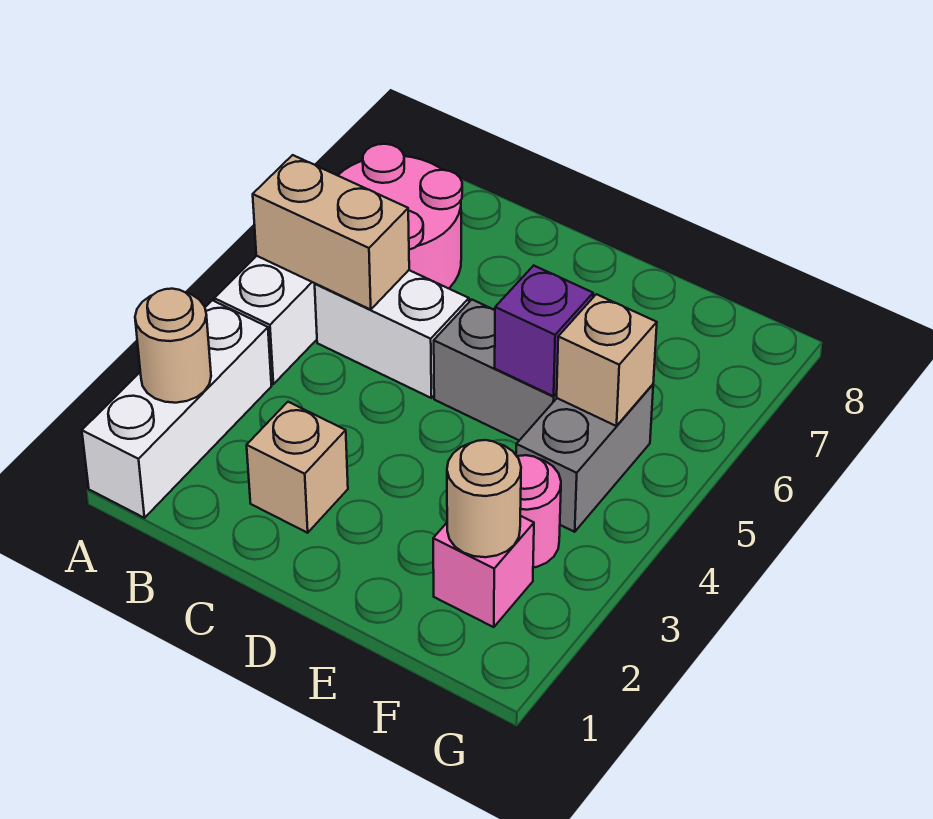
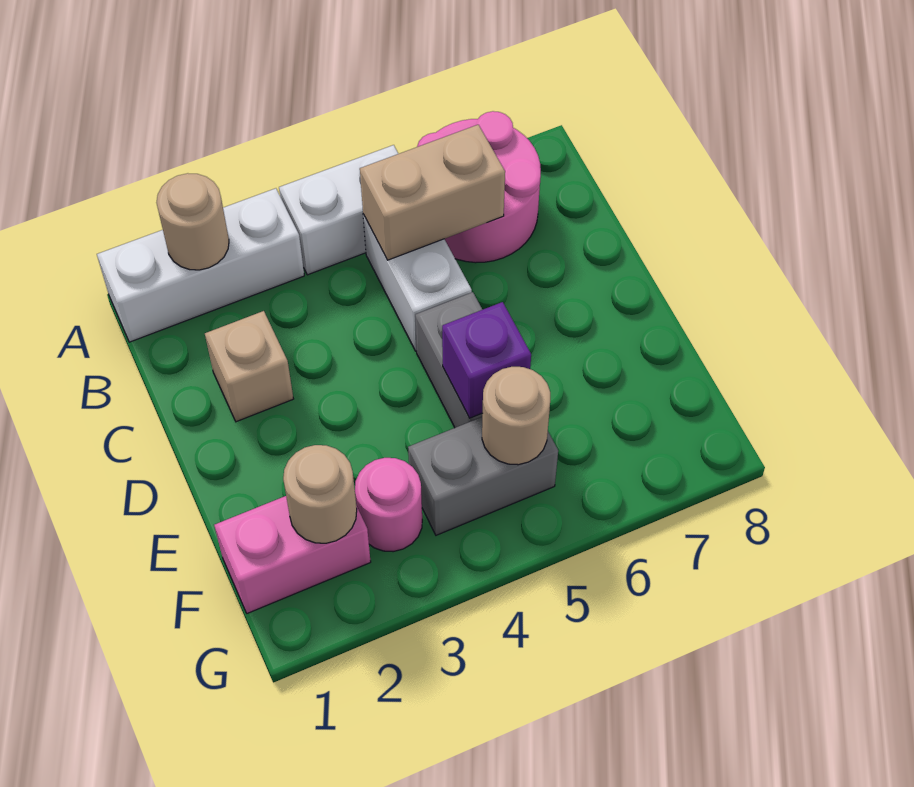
tan brick A5:B5 level 2 -> tan brick B5:B6 level 2
pink brick F2 level 1 -> pink brick F1:F2 level 1
tan brick F5 level 2 -> tan round brick F5 level 2

